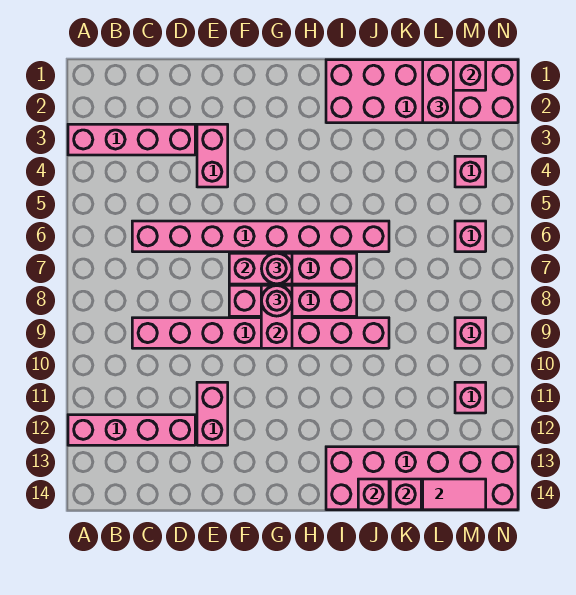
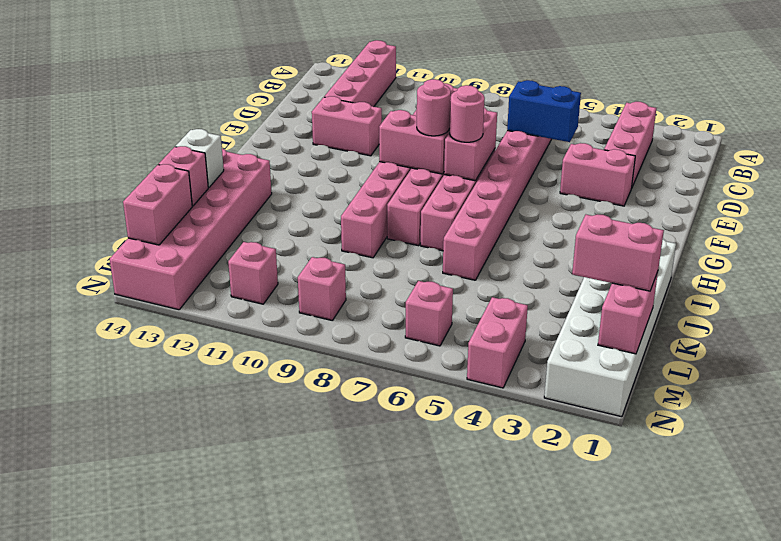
pink brick A3:D3 level 1 -> pink brick B3:D3 level 1
none -> blue brick D5:D6 level 2
pink brick I1:N2 level 1 -> white brick I1:N2 level 1
pink brick J14 level 2 -> white brick J14 level 2
pink tile L14:M14 level 2 -> pink brick L14:M14 level 2
pink brick M4 level 1 -> pink brick M4:N4 level 1

